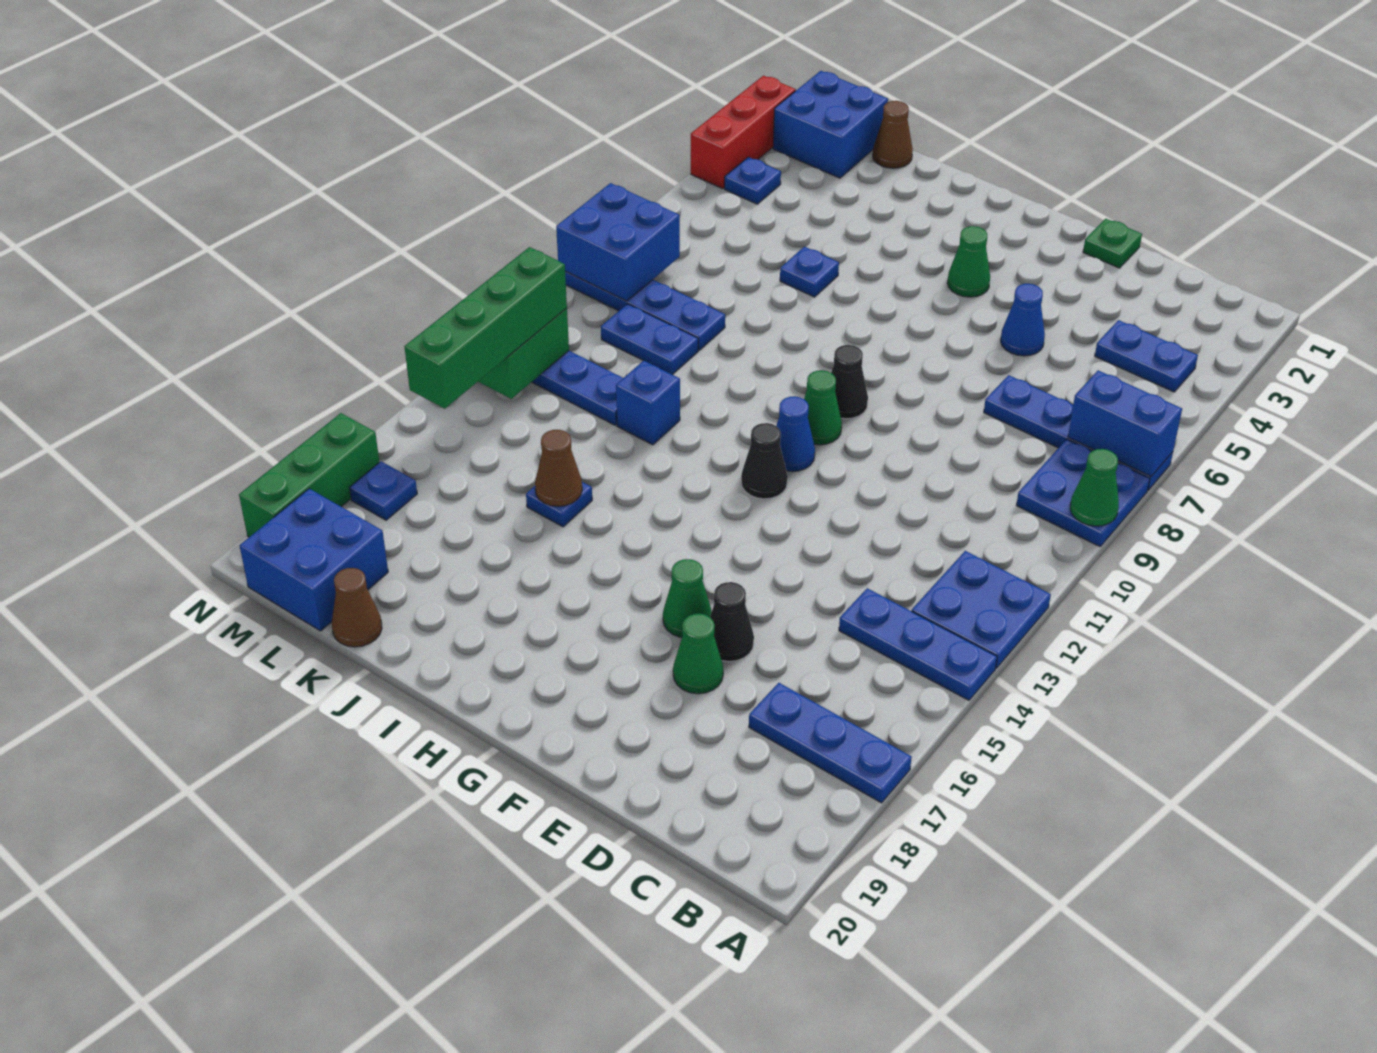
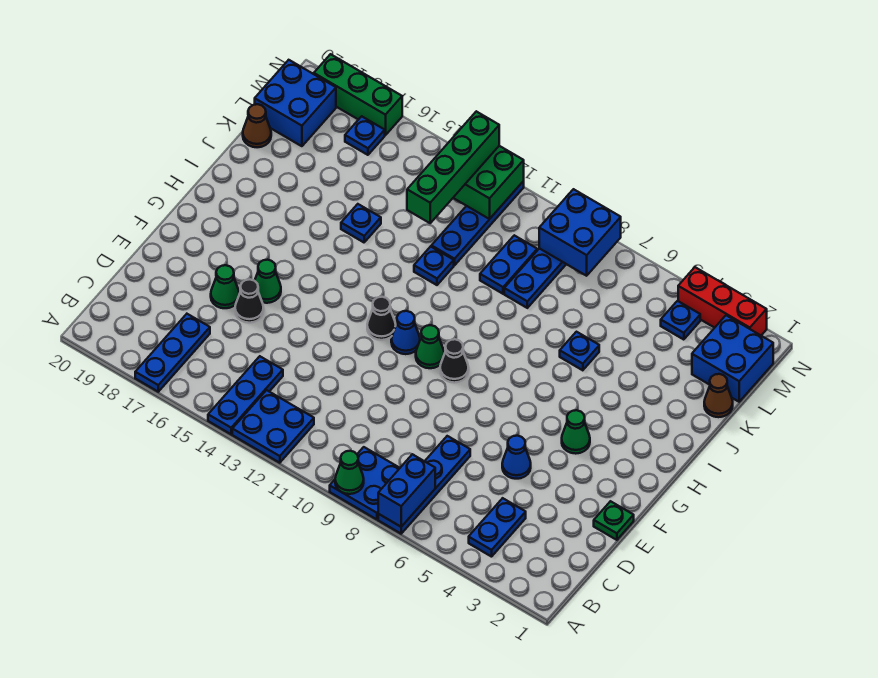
blue brick J12 level 1 -> blue plate J12 level 1
brown cone J15 level 2 -> none
green brick M12:M15 level 3 -> green brick K13:N13 level 3

